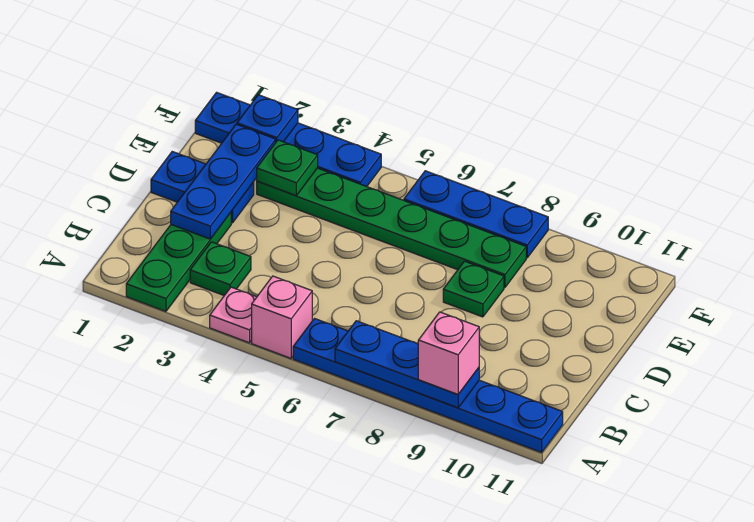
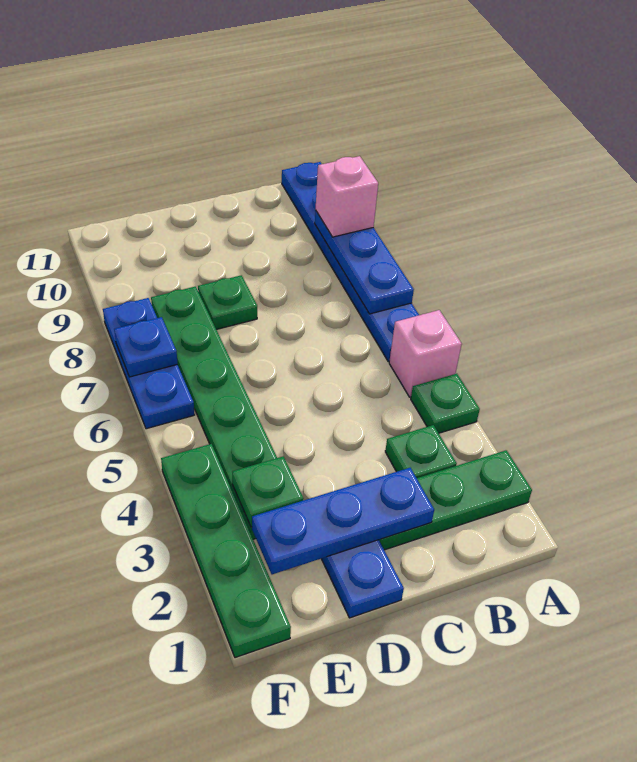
pink plate A4 level 1 -> green plate A4 level 1
blue plate F1:F4 level 1 -> green plate F1:F4 level 1
blue plate F2 level 2 -> blue plate F7 level 2

